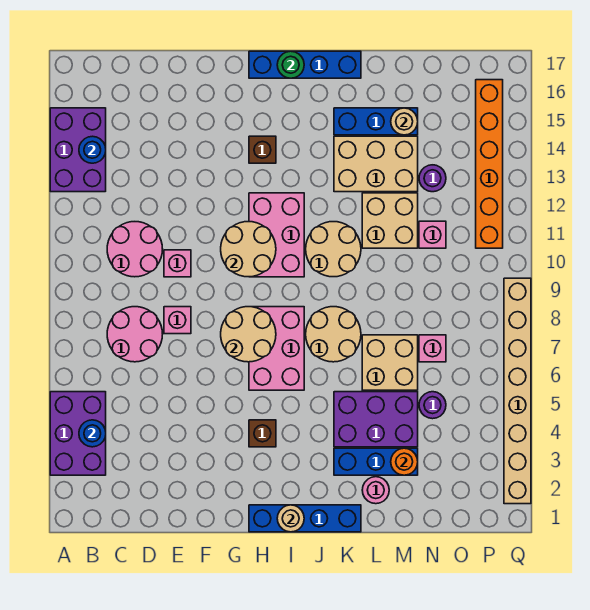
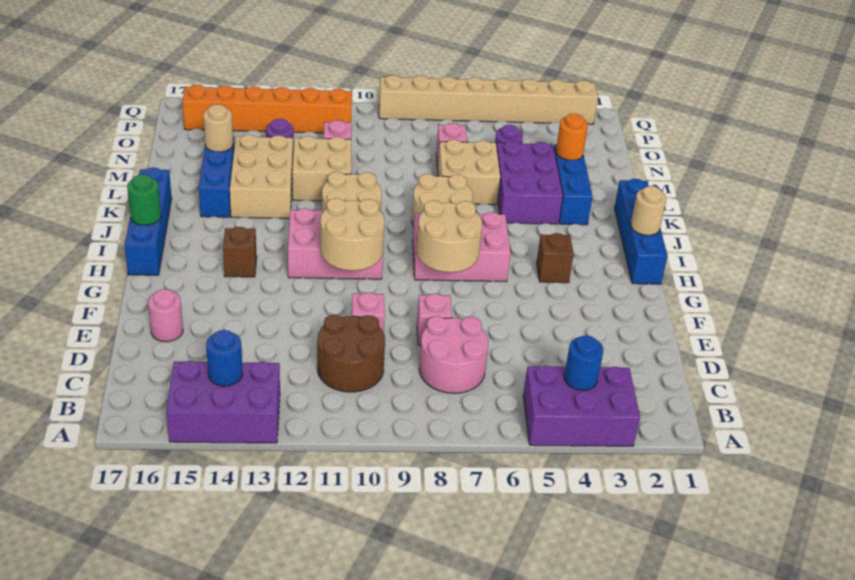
pink round brick C10:D11 level 1 -> brown round brick C10:D11 level 1
pink round brick L2 level 1 -> pink round brick E16 level 1

